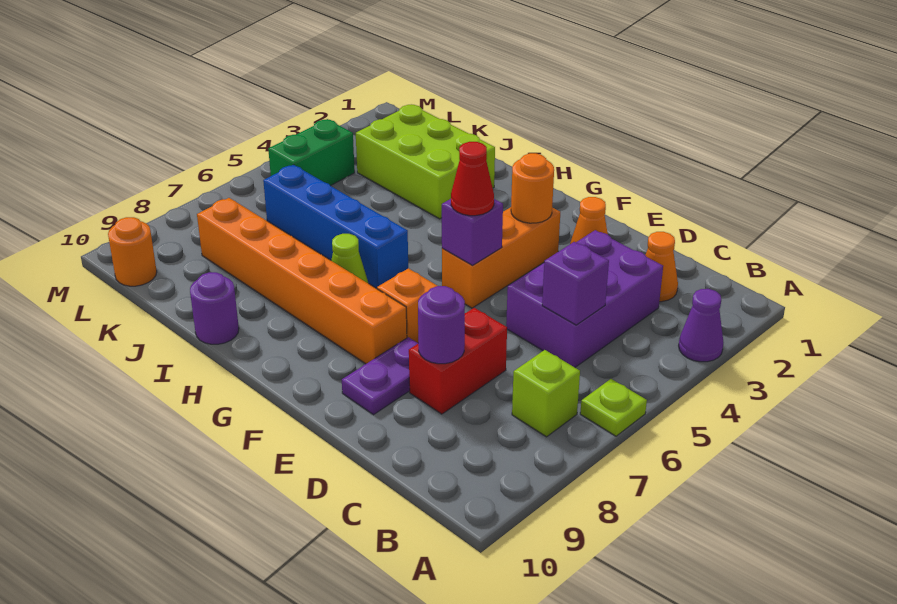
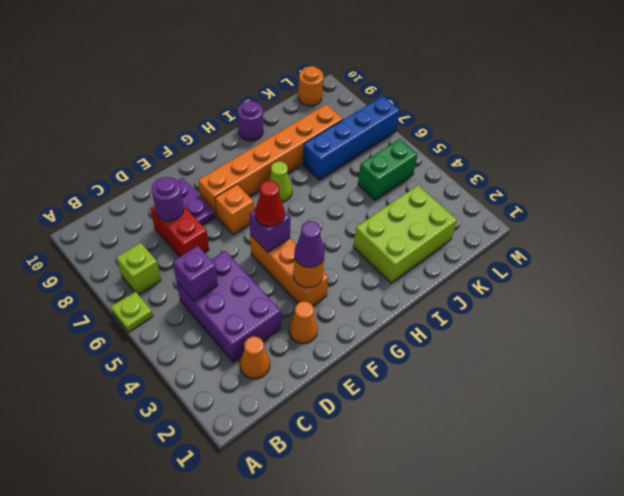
purple cone A3 level 1 -> purple cone F3 level 3
blue brick H6:K6 level 1 -> blue brick J7:M7 level 1
green brick L4:L5 level 1 -> green brick K5:L5 level 1

